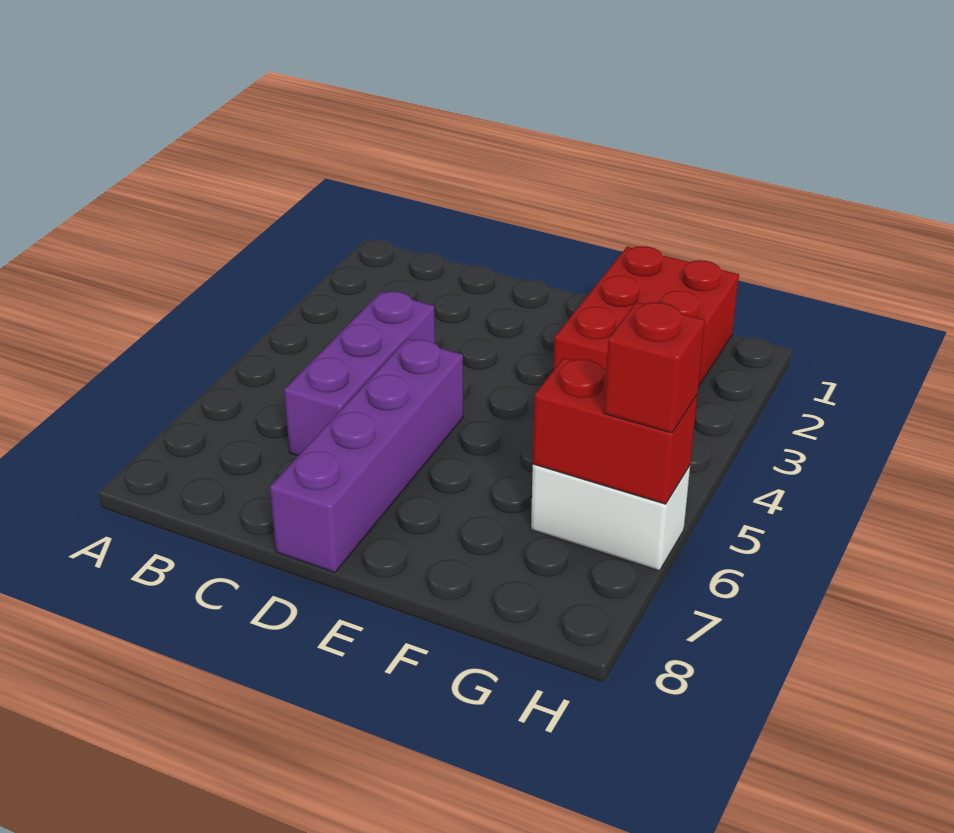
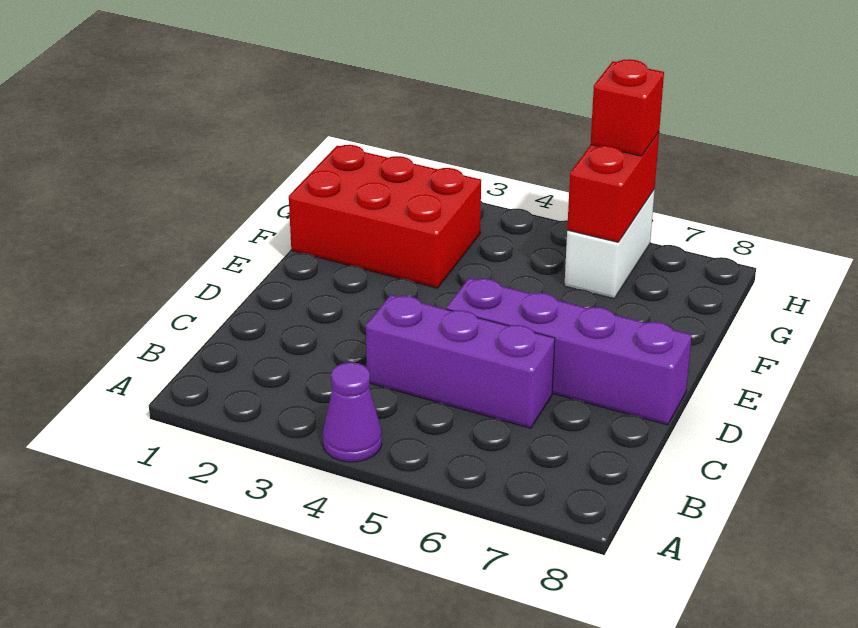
none -> purple cone A4 level 1

